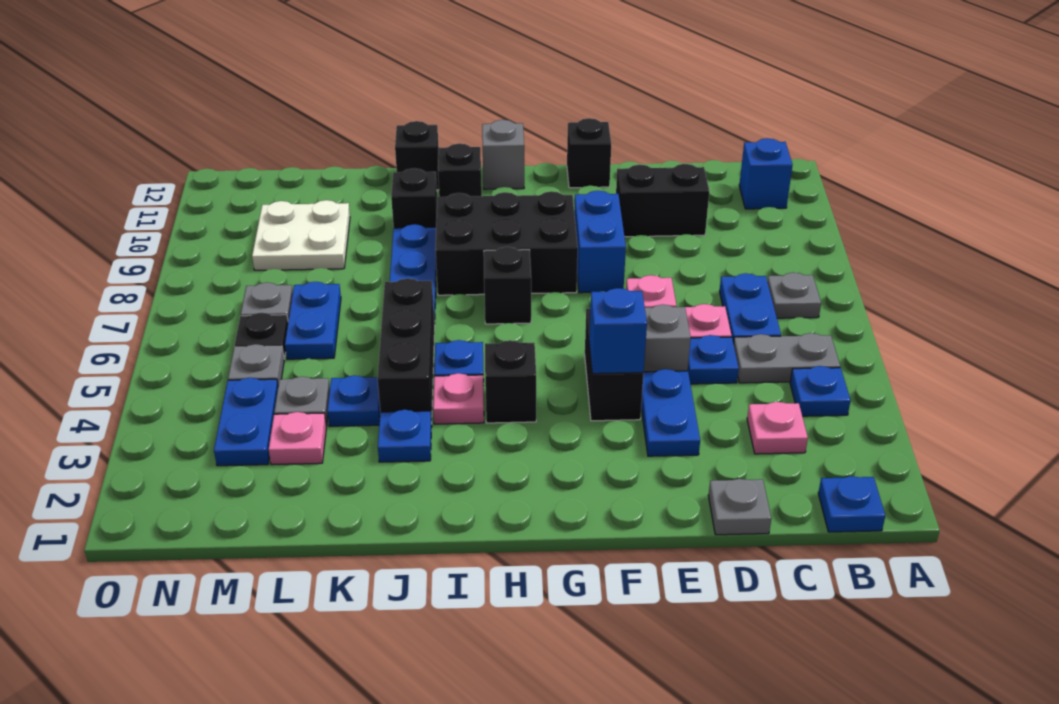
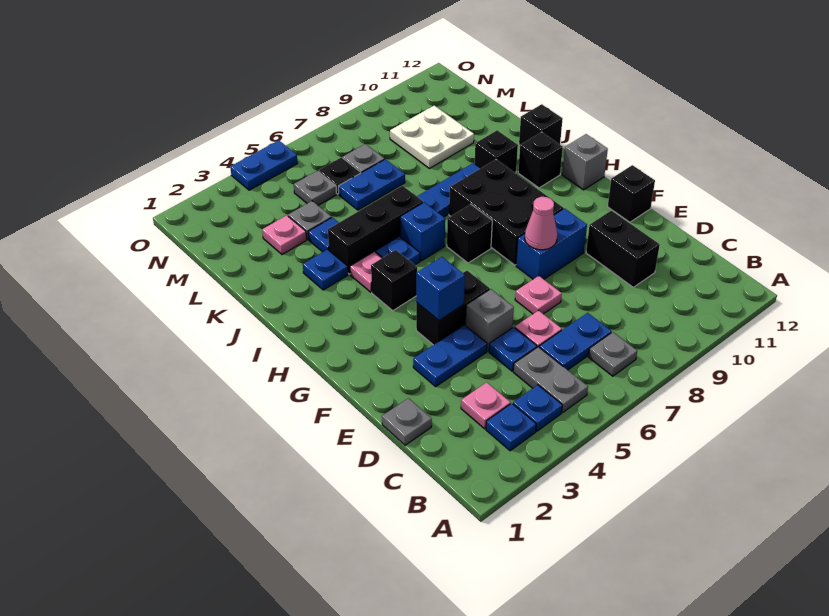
blue plate B1 level 1 -> blue plate B3 level 1
blue brick B11 level 1 -> blue brick I6 level 1
none -> pink cone F8 level 2
blue plate M3:M4 level 1 -> blue plate O4:O5 level 1

